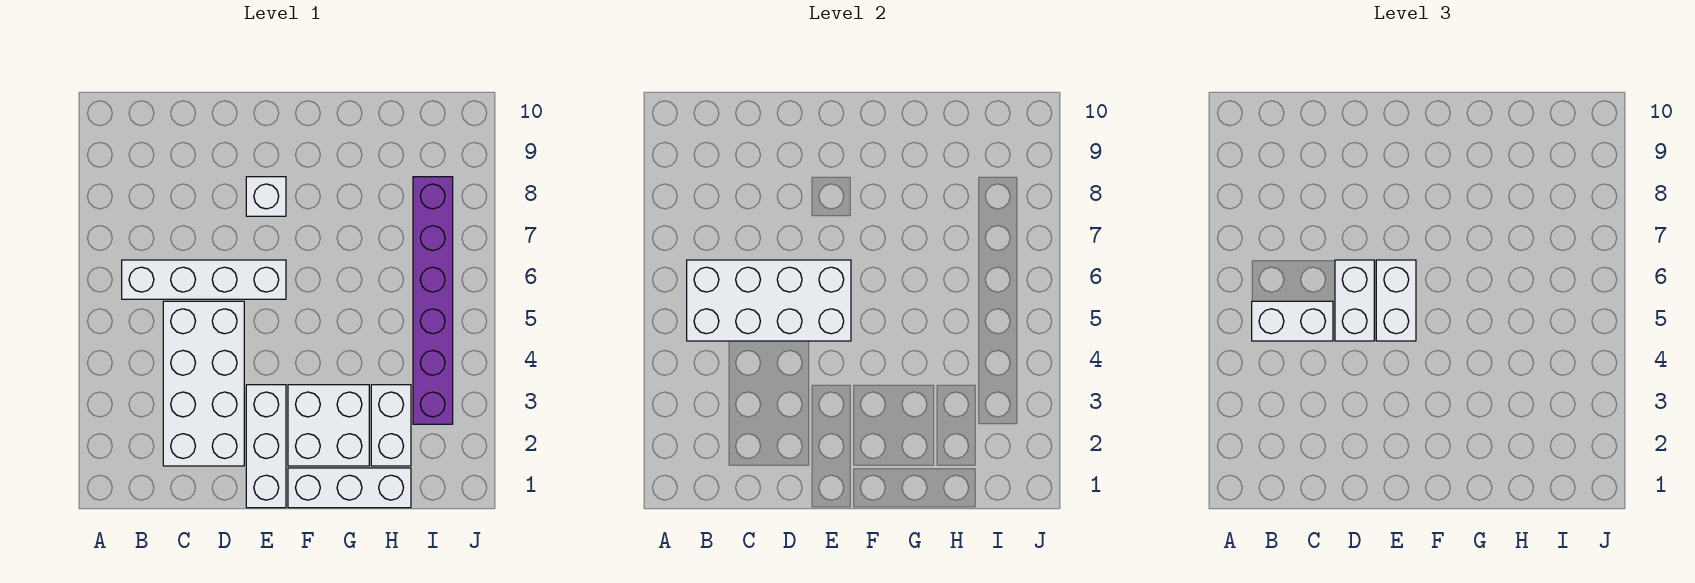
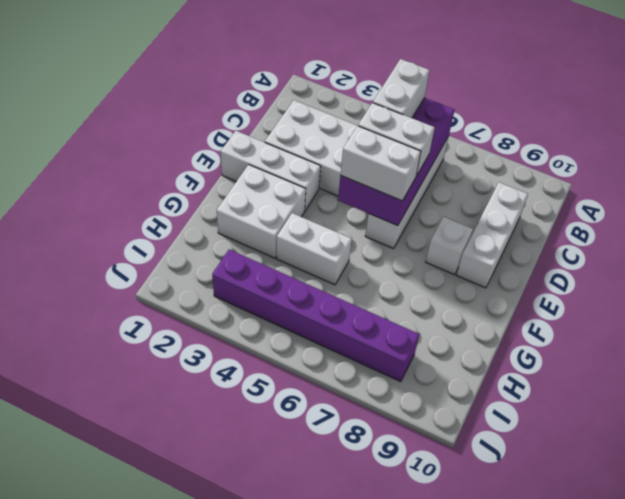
white brick B5:E6 level 2 -> purple brick B5:E6 level 2
white brick F1:H1 level 1 -> white brick C9:E9 level 1
white brick H2:H3 level 1 -> white brick G4:G5 level 1

